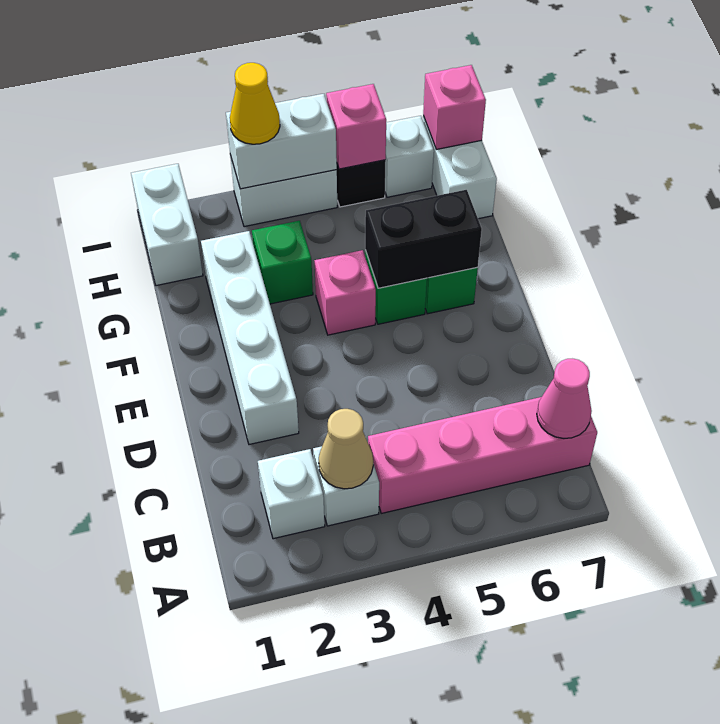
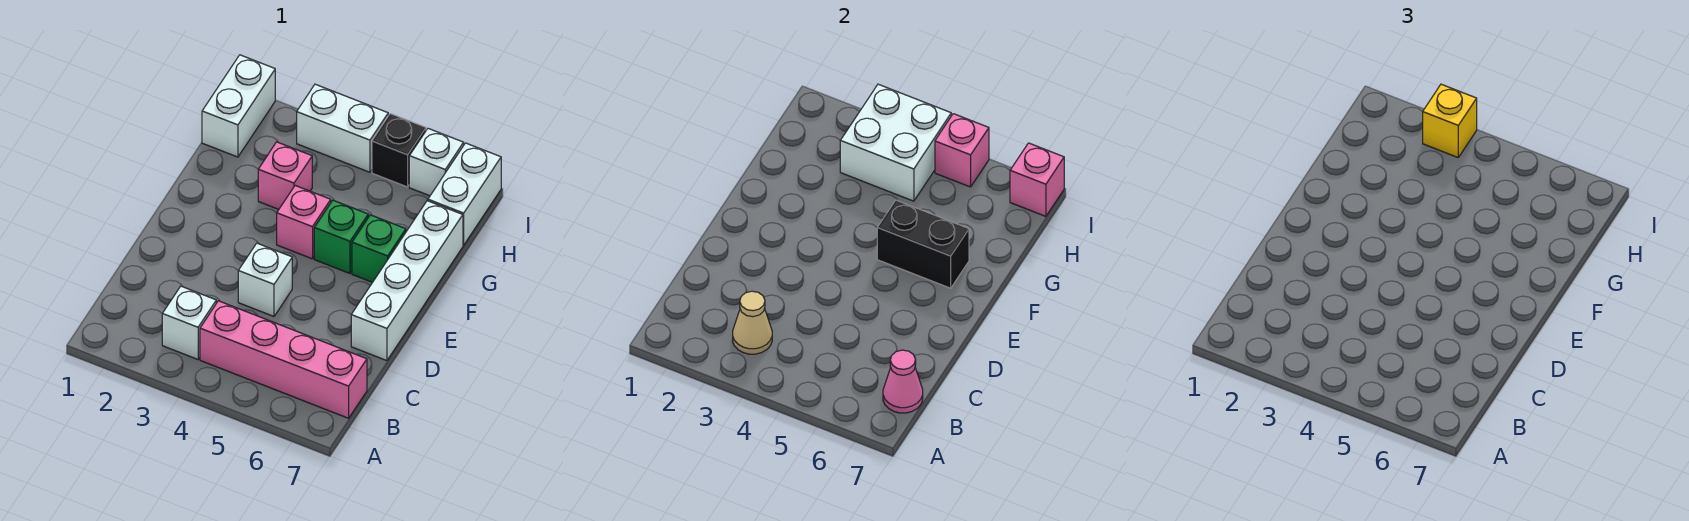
white brick B2 level 1 -> white brick D4 level 1
white brick D2:G2 level 1 -> white brick D7:G7 level 1
green brick G3 level 1 -> pink brick G3 level 1
white brick I3:I4 level 2 -> white brick H3:I4 level 2
yellow cone I3 level 3 -> yellow brick I3 level 3

